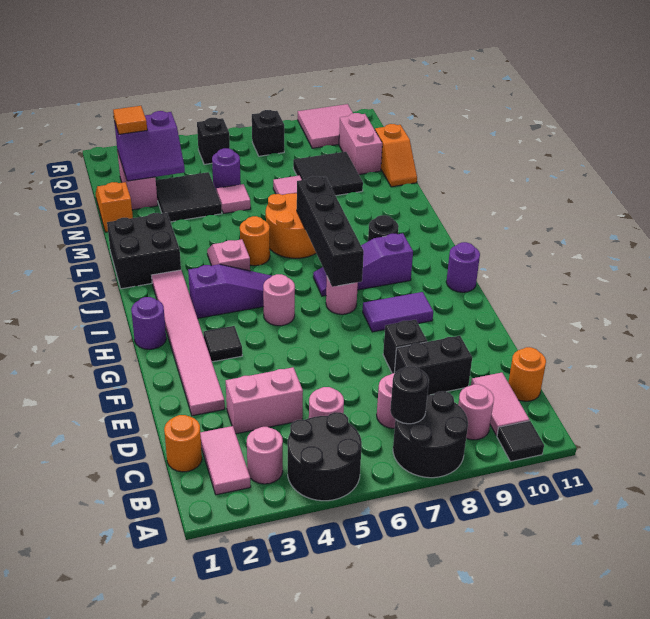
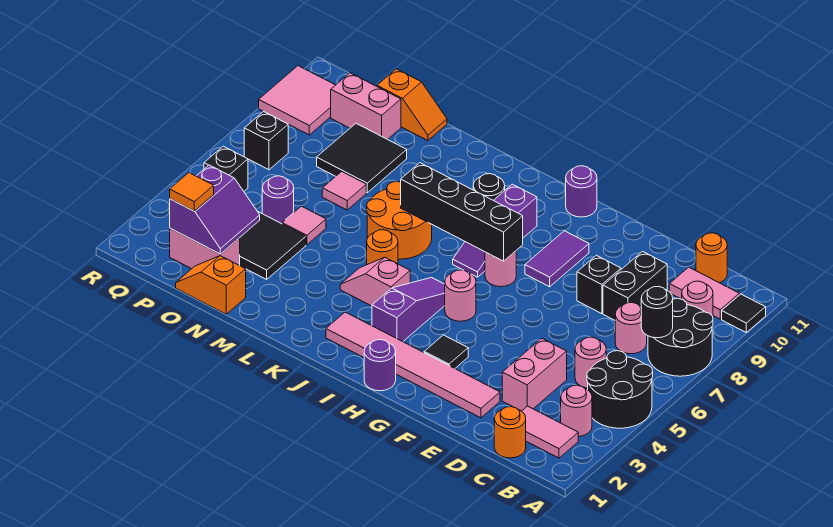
black brick K1:L2 level 1 -> none

